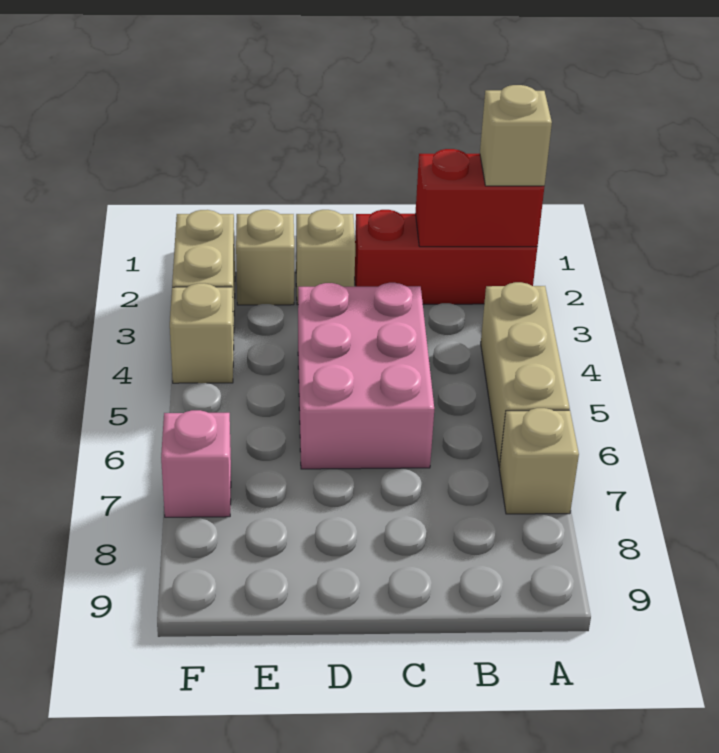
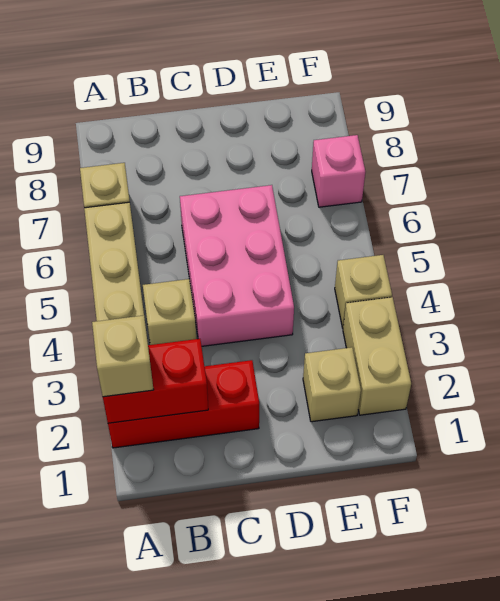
tan brick D2 level 1 -> tan brick B4 level 1

